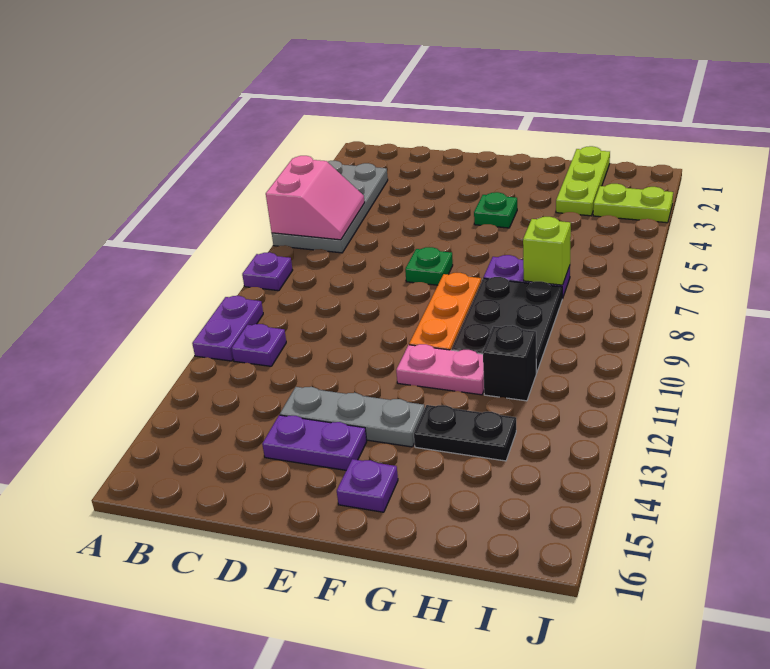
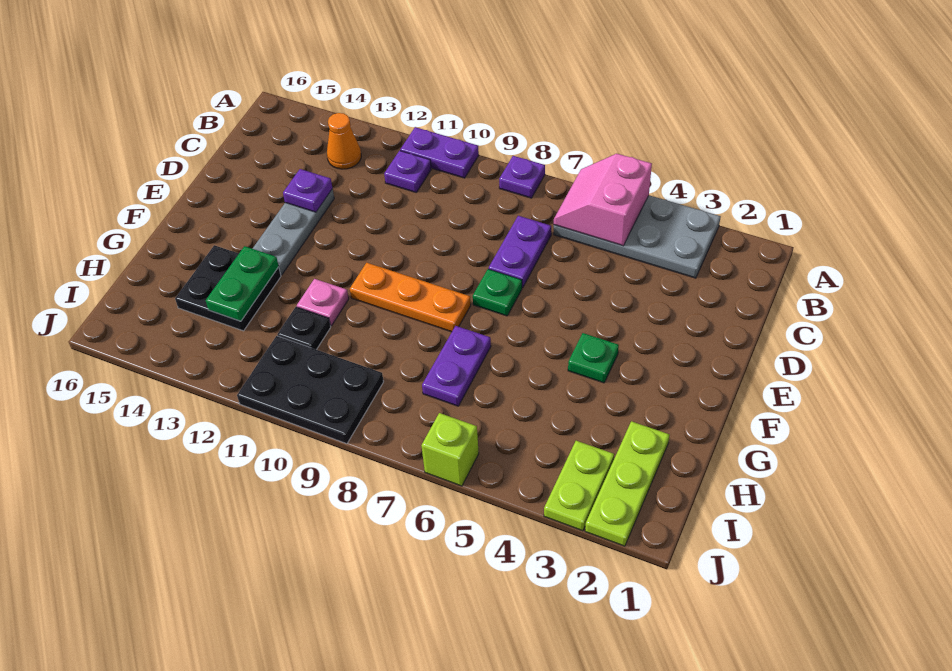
pink slope A5:B6 level 2 top A -> pink slope A5:B6 level 2 top 5
none -> orange cone B13 level 1
purple plate D14:E14 level 1 -> purple plate C7:D7 level 1
pink plate F11:G11 level 1 -> pink plate G11 level 1
purple plate F15 level 1 -> purple plate D13 level 2
black plate G8:H10 level 1 -> black plate I9:J11 level 1
black plate G13:H13 level 1 -> black plate G13:H14 level 1
none -> green plate G13:H13 level 2
lime plate H1:H3 level 1 -> lime plate H2:J2 level 1
lime brick H7 level 2 -> lime brick J6 level 1
black brick H11 level 1 -> black plate H11 level 1

